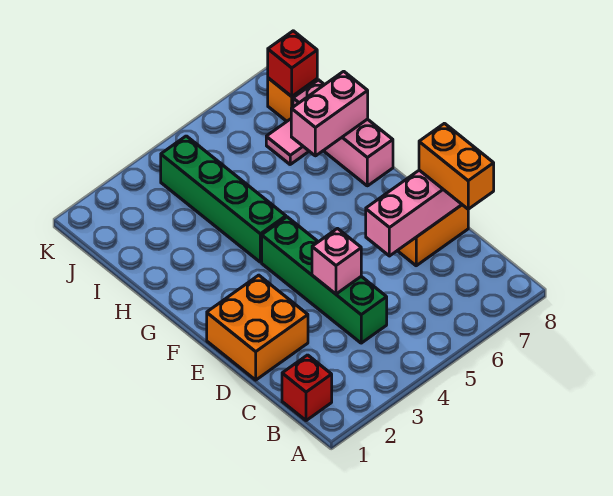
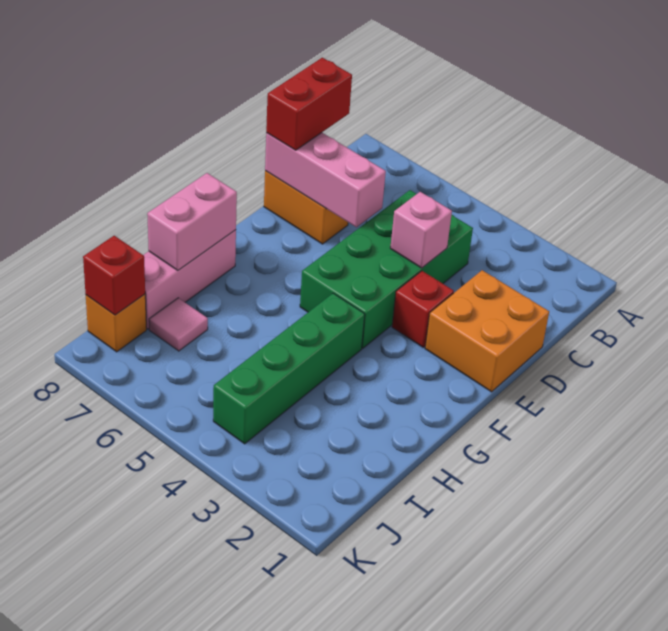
red brick B1 level 1 -> red brick E3 level 1
green brick C4:F4 level 1 -> green brick C4:F5 level 1
orange brick C8:D8 level 3 -> red brick C8:D8 level 3
pink brick H7:H8 level 2 -> pink brick G8:H8 level 2

